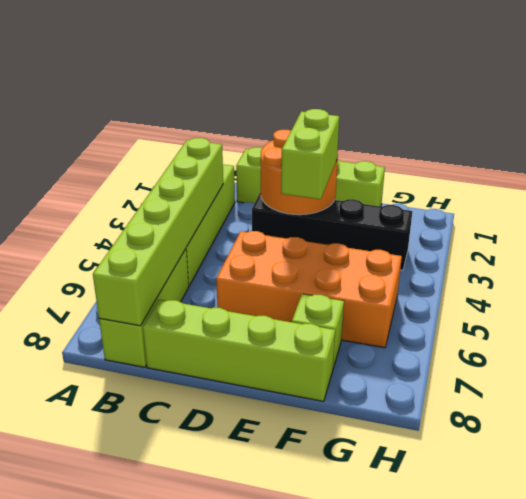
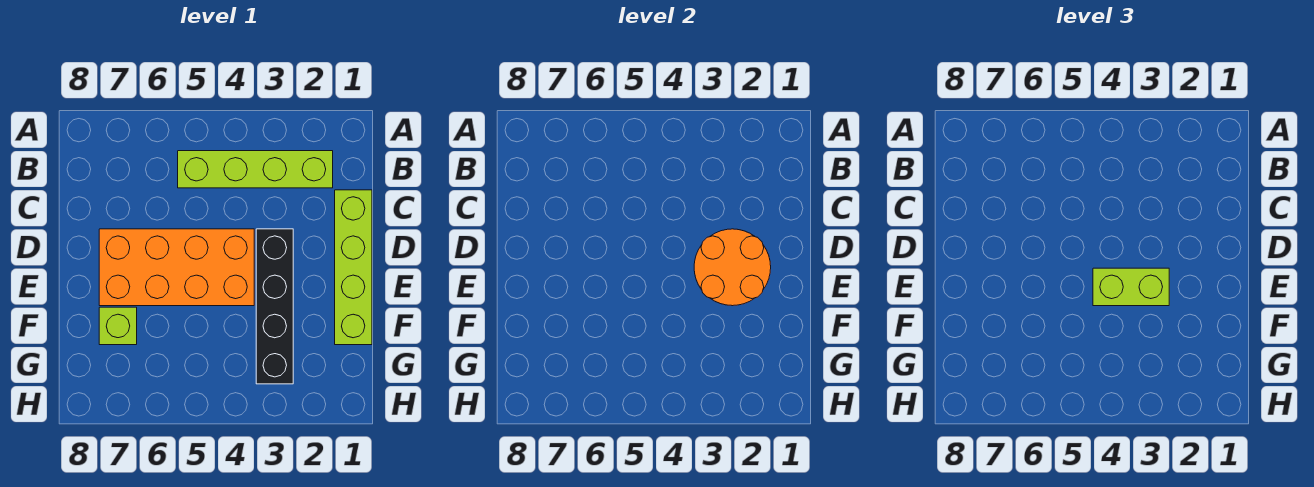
lime brick B3:B8 level 2 -> none
lime brick B6:B8 level 1 -> none
lime brick C8:F8 level 1 -> none
orange brick D5:G6 level 1 -> orange brick D4:E7 level 1

